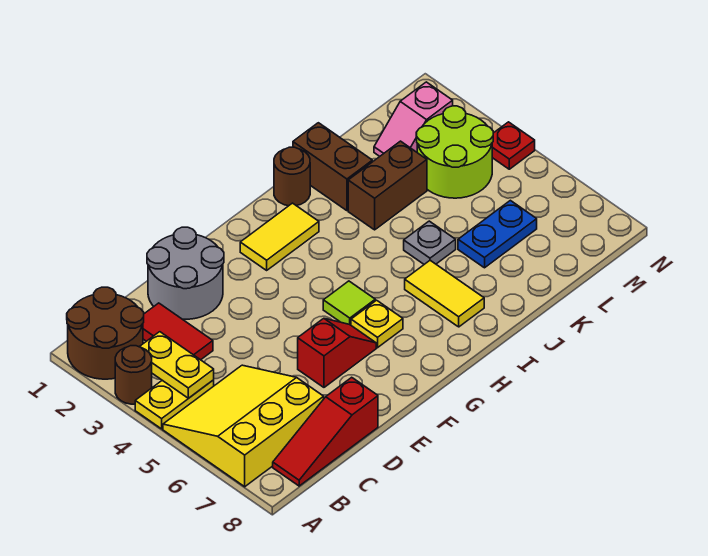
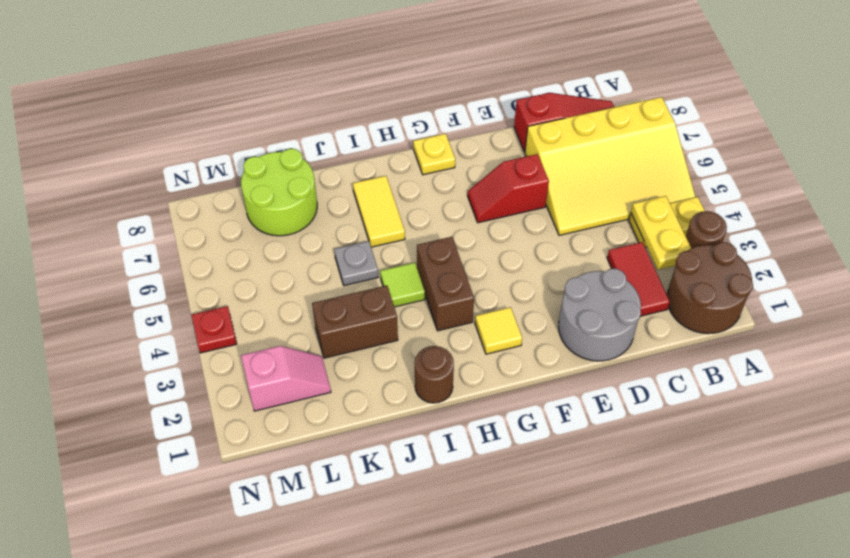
yellow slope A5:C7 level 1 top 7 -> yellow slope A5:D7 level 1 top 7
yellow tile G2:H2 level 1 -> yellow tile G2 level 1
lime tile G5 level 1 -> lime tile I4 level 1
yellow plate G6 level 1 -> yellow plate G8 level 1
brown brick J1:J2 level 1 -> brown brick H3:H4 level 1
blue plate K6:L6 level 1 -> none
lime round brick L3:M4 level 1 -> lime round brick K7:L8 level 1

